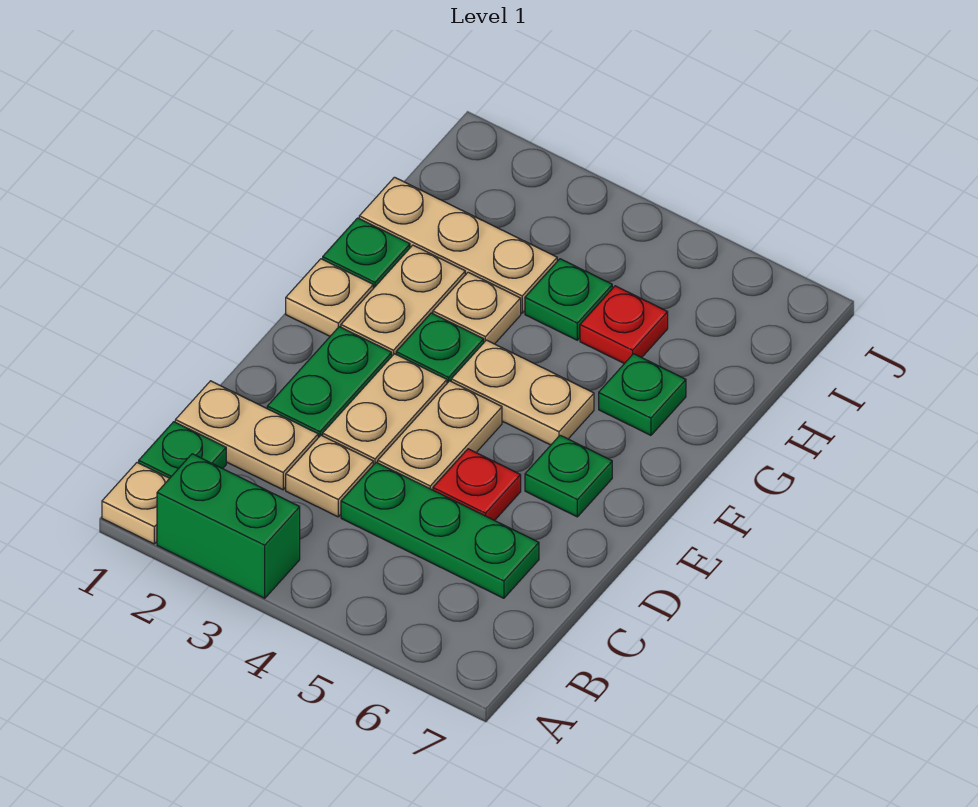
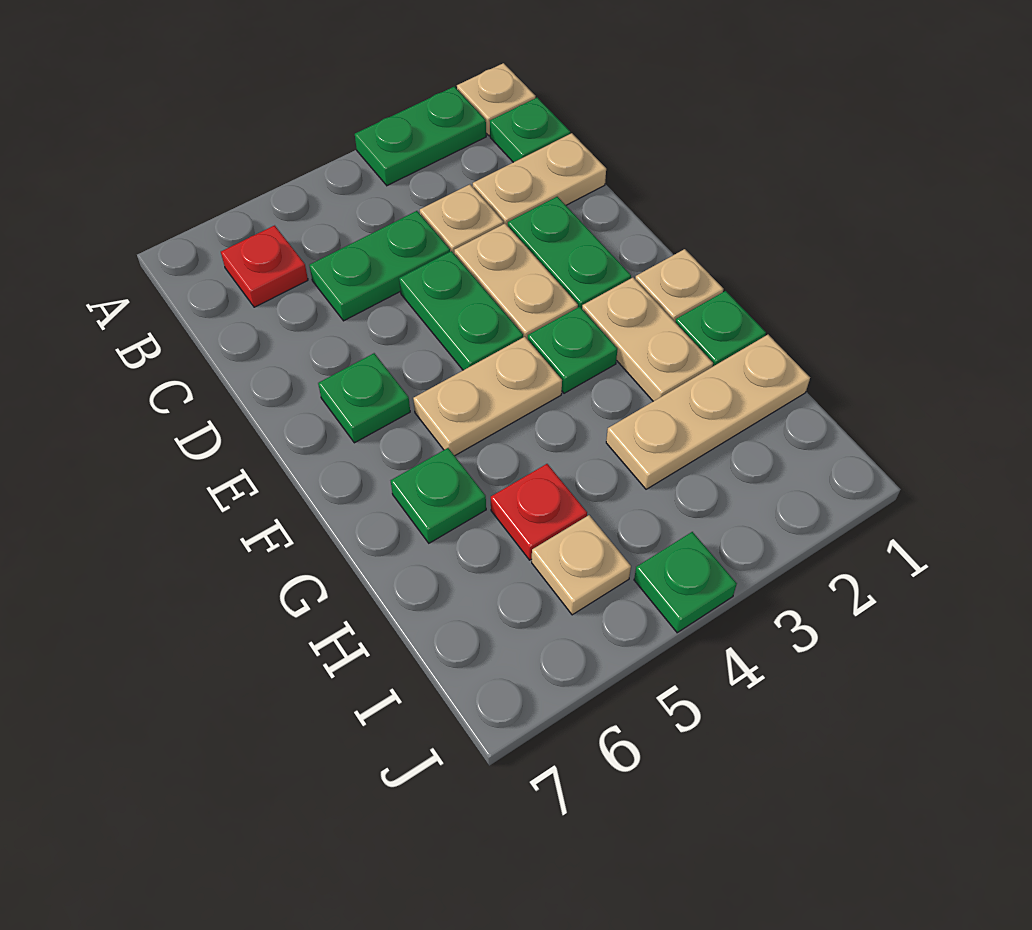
green brick A2:A3 level 1 -> green plate A2:A3 level 1
green plate C4:C6 level 1 -> green plate C4:C5 level 1
tan plate D4:E4 level 1 -> green plate D4:E4 level 1
red plate D5 level 1 -> red plate B6 level 1
tan plate G3 level 1 -> tan plate I5 level 1
green plate H4 level 1 -> green plate J4 level 1

